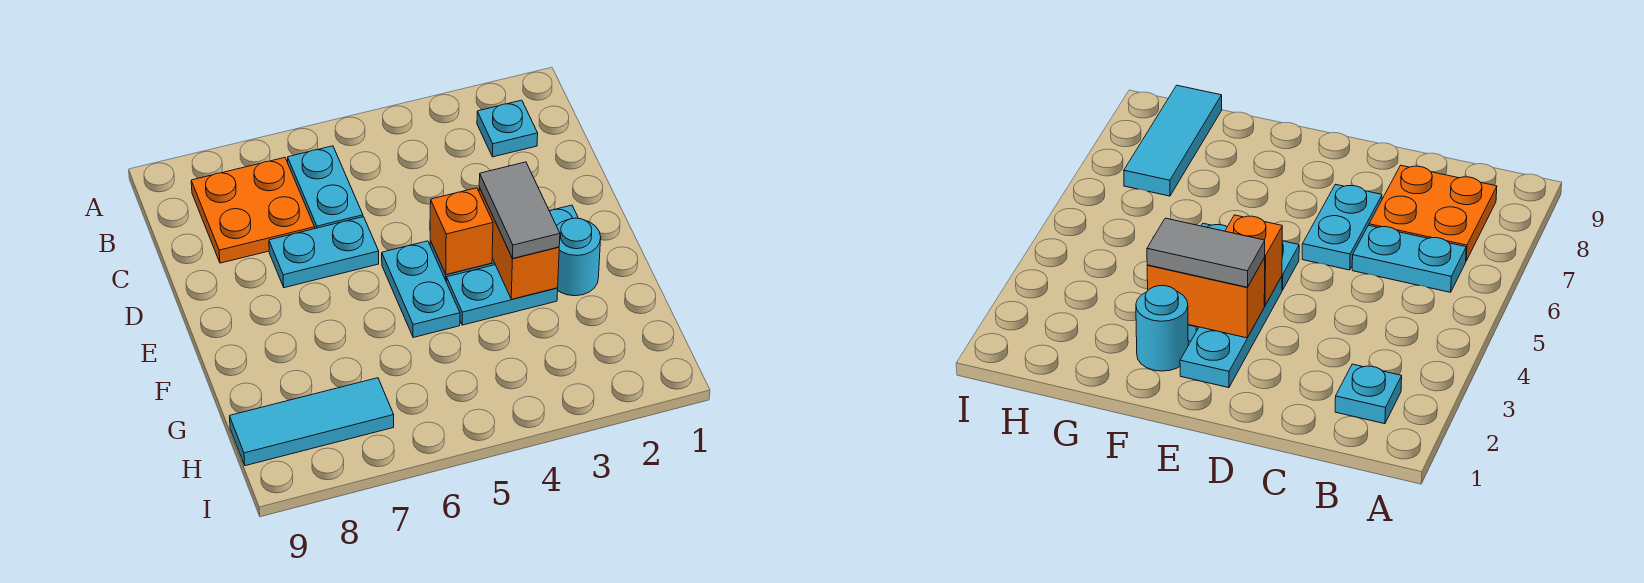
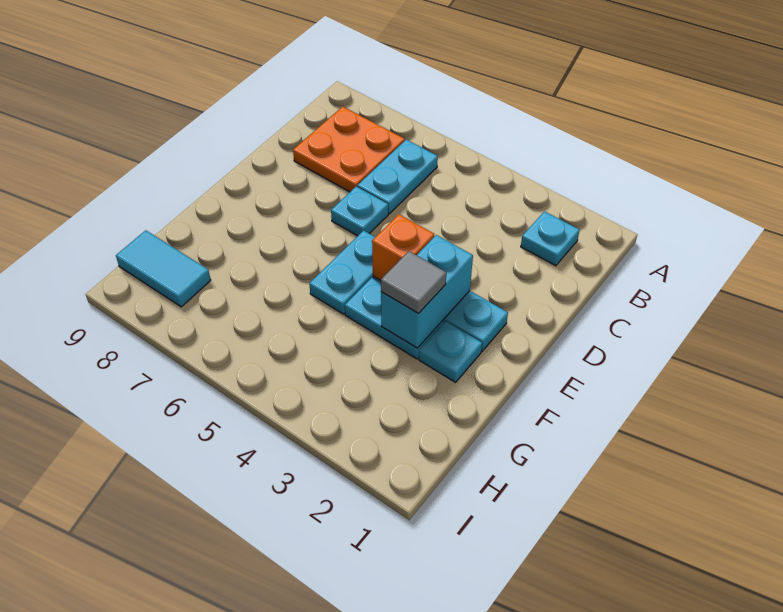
cyan plate D6:D7 level 1 -> cyan plate D6 level 1
orange brick E3:F3 level 2 -> cyan brick E3:F3 level 2
grey tile E3:F3 level 3 -> grey tile F3 level 3
cyan round brick F2 level 1 -> cyan plate F2 level 1
cyan tile H7:H9 level 1 -> cyan tile H8:H9 level 1

